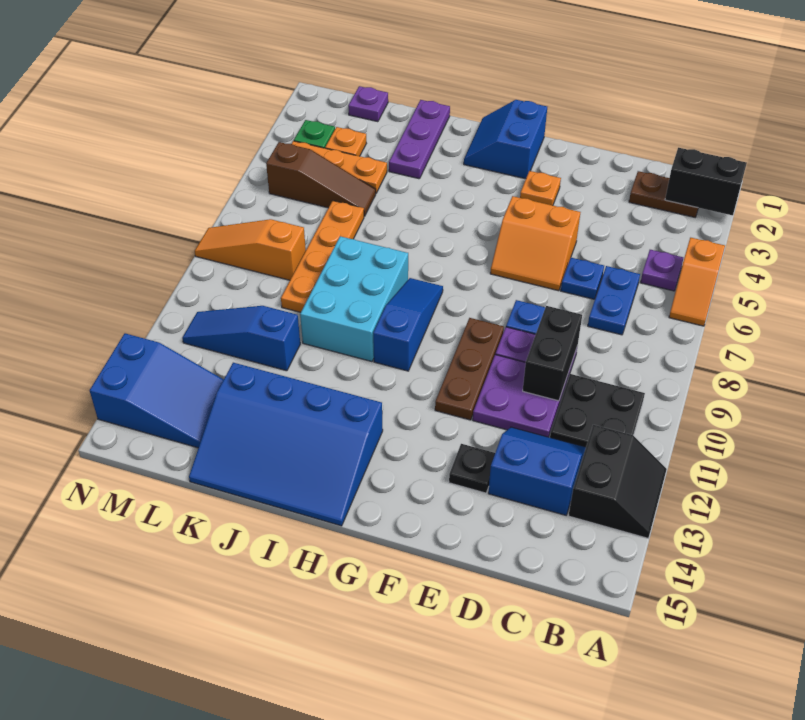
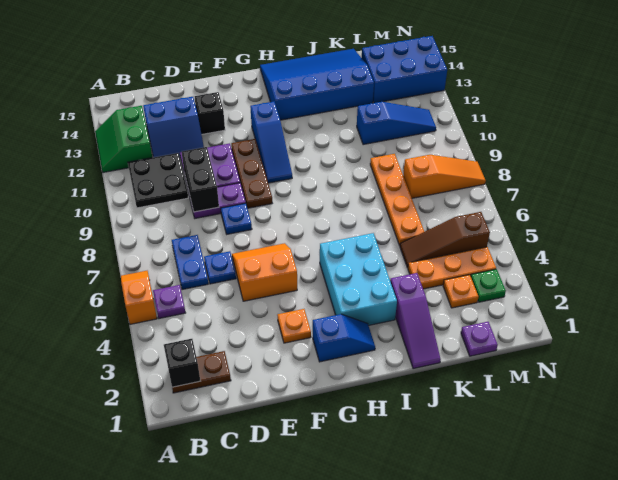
black brick A2:B2 level 2 -> black brick B2 level 2
black slope A12:B13 level 1 top B -> green slope A12:B13 level 1 top B
black plate E13 level 1 -> black brick E13 level 1
blue slope G1:H2 level 1 top G -> blue slope G2:H2 level 1 top G
blue slope H8:H10 level 1 top 10 -> blue slope G10:G12 level 1 top 12
cyan brick I8:J10 level 1 -> cyan brick H3:I5 level 1
purple plate J1:J3 level 1 -> purple slope J1:J3 level 1 top 3
blue slope L13:N14 level 1 top N -> blue brick L13:N14 level 1

